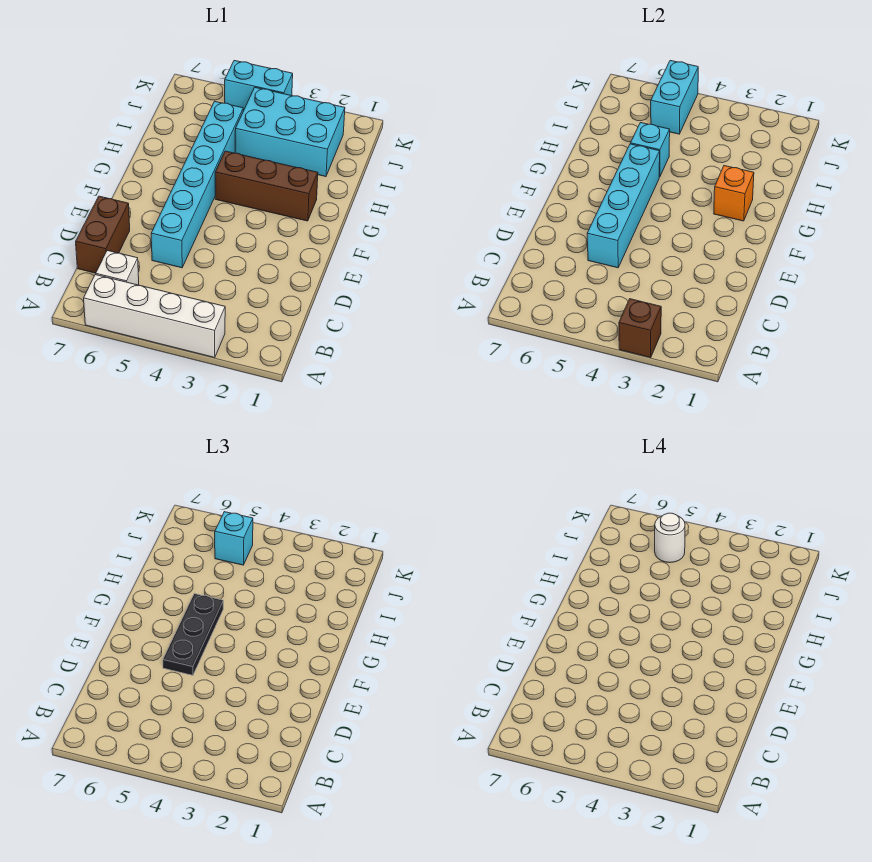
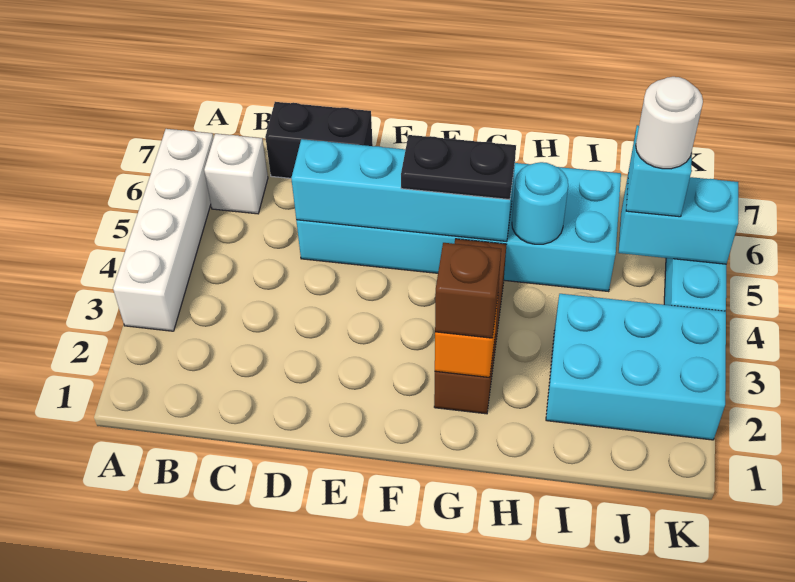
brown brick A3 level 2 -> brown brick G2 level 3
brown brick C7:D7 level 1 -> black brick C7:D7 level 1
cyan brick D5:I5 level 1 -> cyan brick D5:I6 level 1
black plate E5:G5 level 3 -> black plate F5:G5 level 3
cyan brick H5 level 2 -> cyan round brick H5 level 2
cyan brick I2:J4 level 1 -> cyan brick I2:K3 level 1

